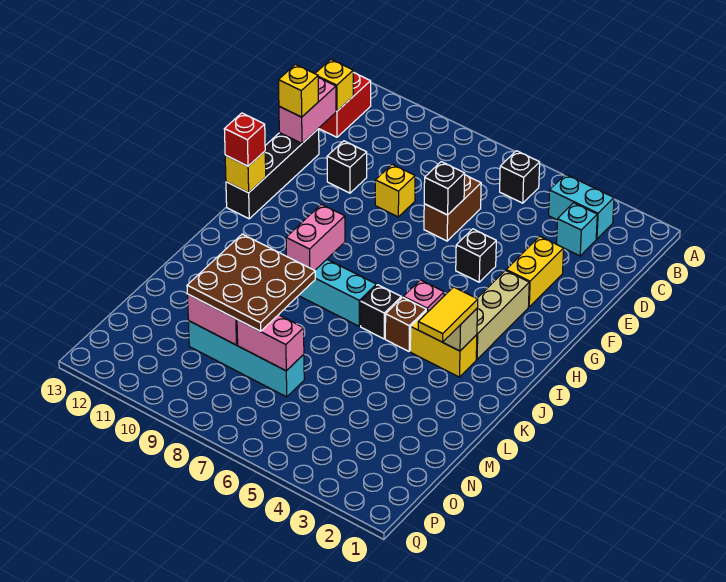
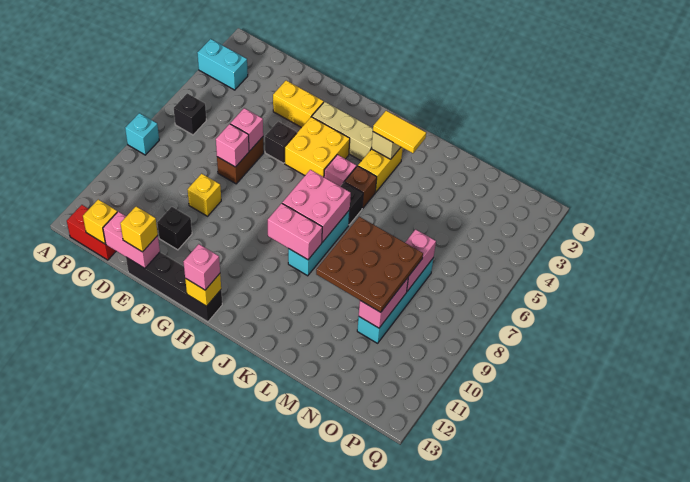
cyan brick B3:B4 level 1 -> cyan brick A3:B3 level 1
cyan brick C3 level 1 -> cyan brick A8 level 1
brown brick D7:E7 level 1 -> brown brick E6:E7 level 1
none -> pink brick E6 level 2
black brick E7 level 2 -> pink brick E7 level 2
none -> yellow brick G4:H5 level 1
red brick H13 level 3 -> pink brick H13 level 3
none -> pink brick I7:J8 level 2

